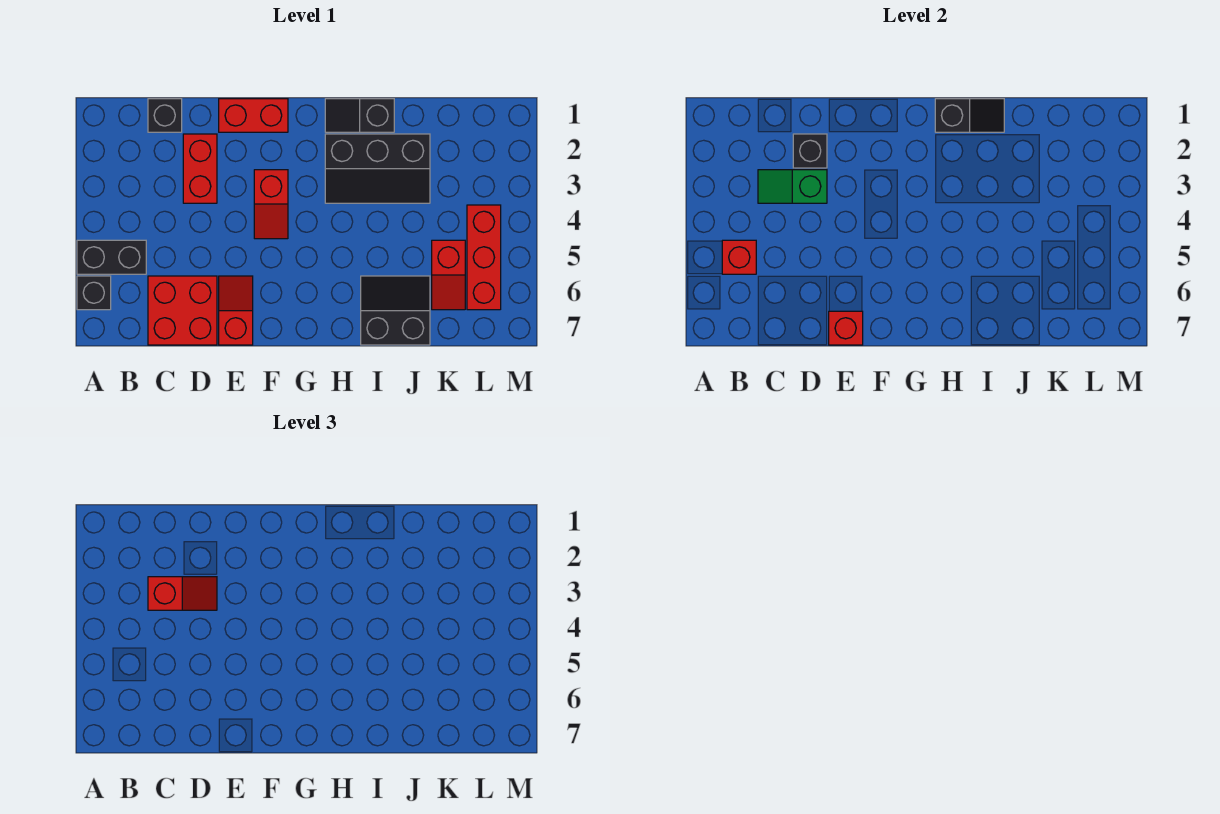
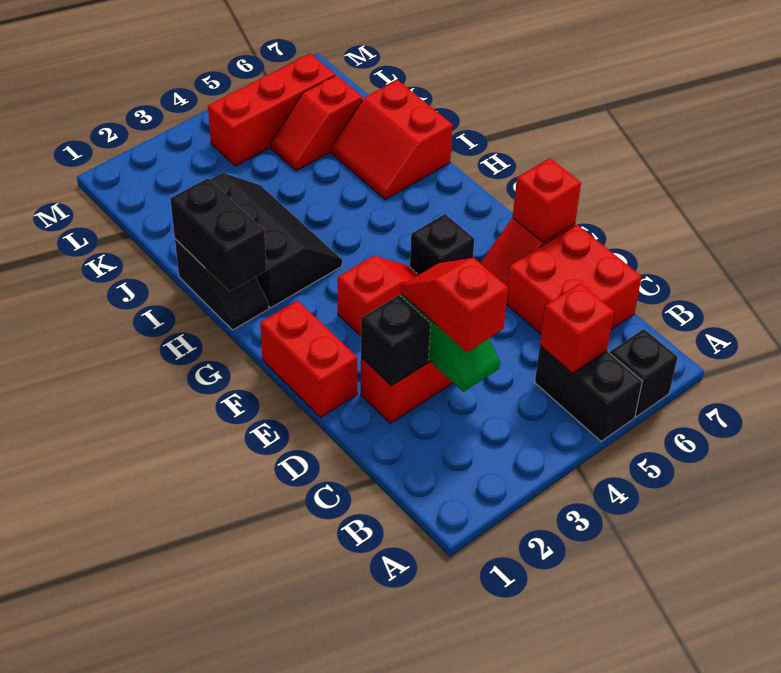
black brick C1 level 1 -> black brick F5 level 1
black slope H1:I1 level 2 top H -> black brick H1:I1 level 2
black slope I6:J7 level 1 top 7 -> red slope I6:J7 level 1 top 7
red slope K5:K6 level 1 top 5 -> red slope K5:K6 level 1 top 6

